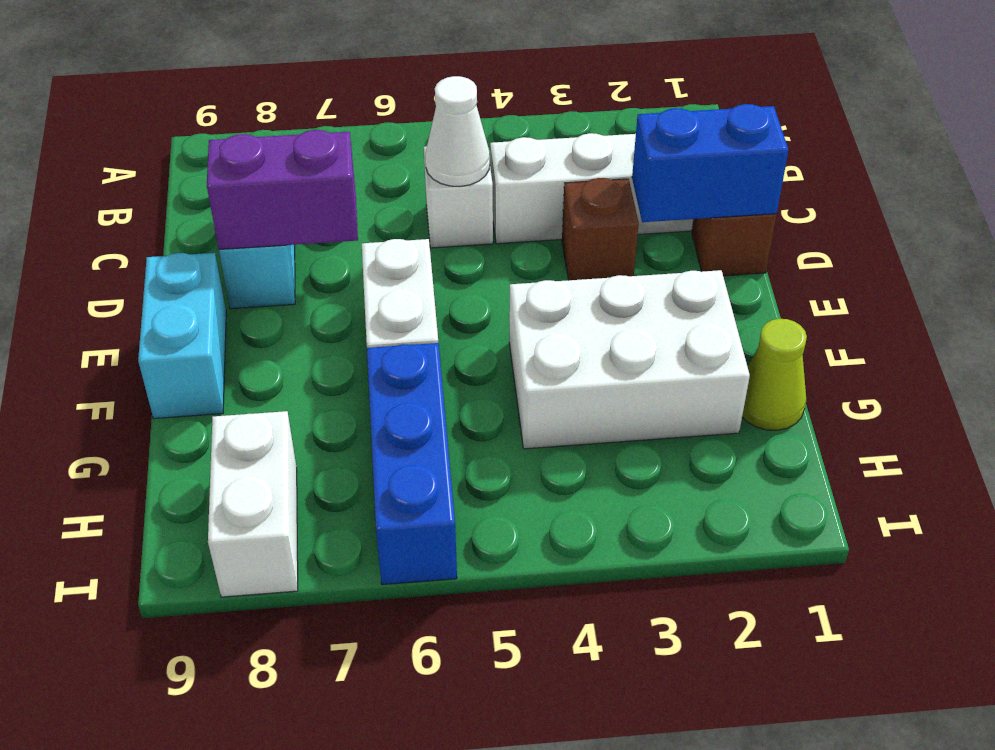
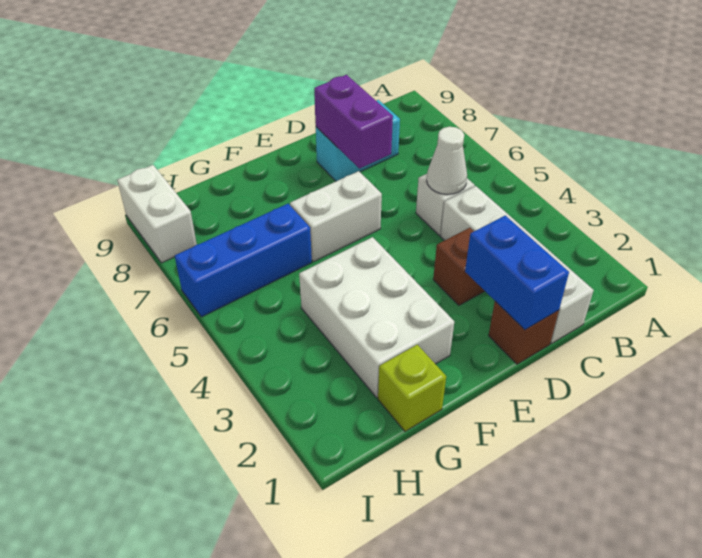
cyan brick E9:F9 level 1 -> none
lime cone G1 level 1 -> lime brick G1 level 1
white brick H8:I8 level 1 -> white brick I8:I9 level 1

